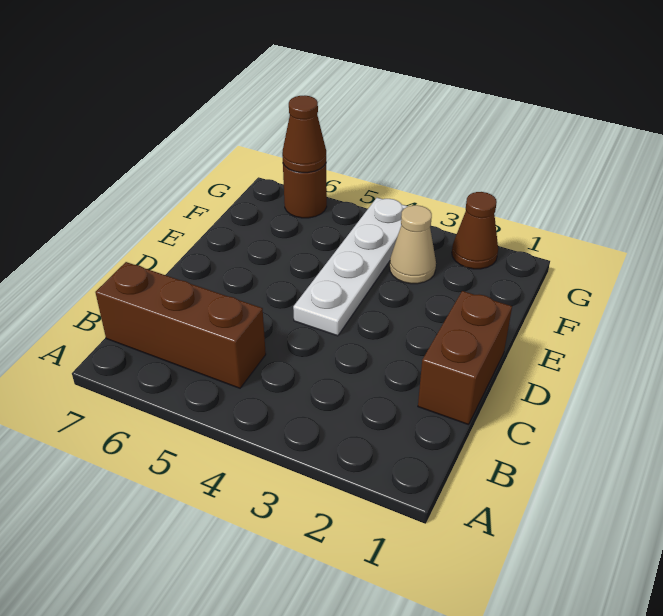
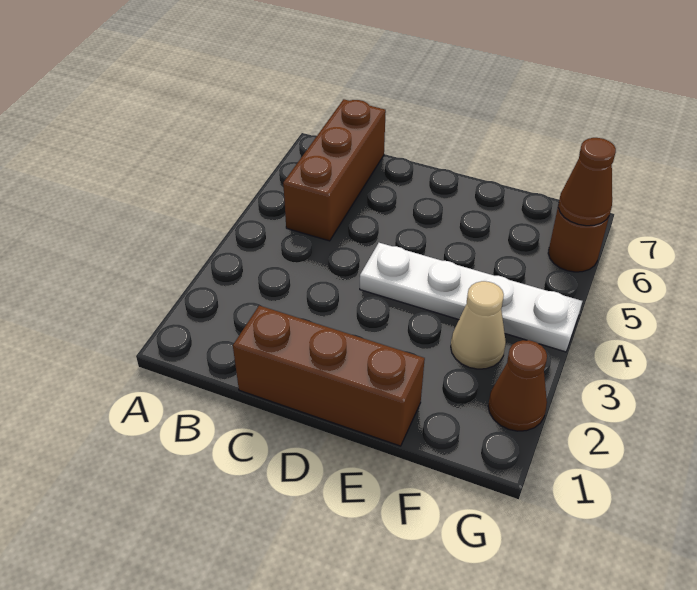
brown brick C1:D1 level 1 -> brown brick C1:E1 level 1

